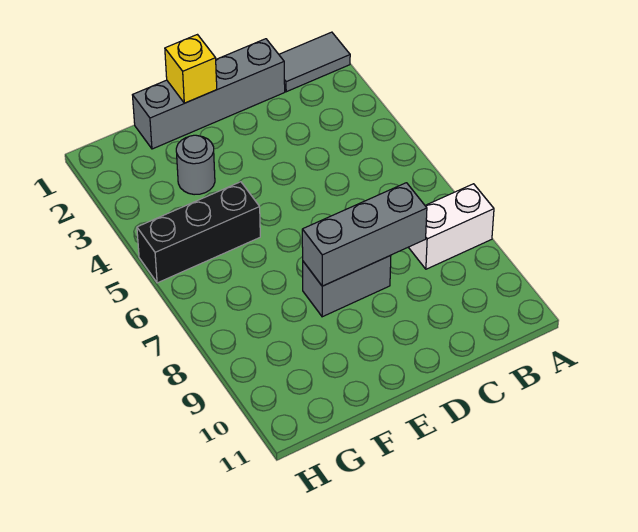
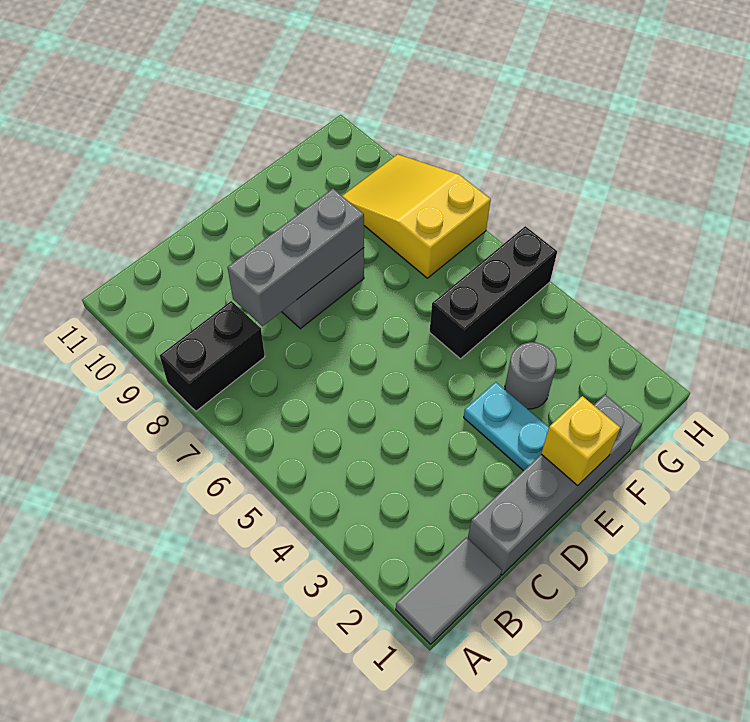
white brick A8:B8 level 1 -> black brick A8:B8 level 1
none -> cyan plate E2:E3 level 1
none -> yellow slope G7:H9 level 1 top 7

